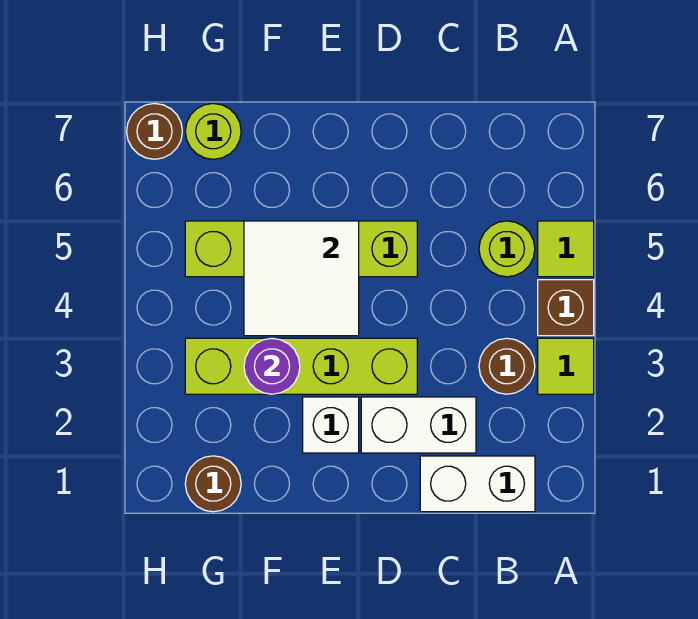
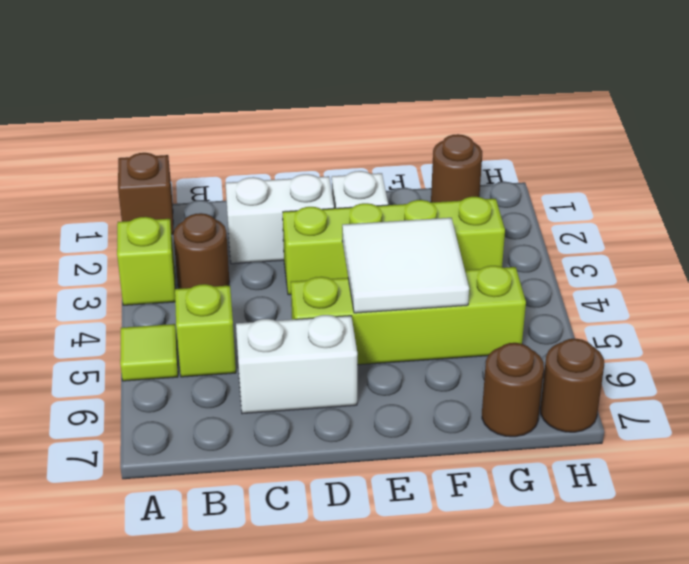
lime tile A3 level 1 -> lime brick A3 level 1
brown brick A4 level 1 -> brown brick A1 level 1
white brick B1:C1 level 1 -> white brick C6:D6 level 1
lime round brick B5 level 1 -> lime brick B5 level 1
purple round brick F3 level 2 -> none
lime round brick G7 level 1 -> brown round brick G7 level 1

